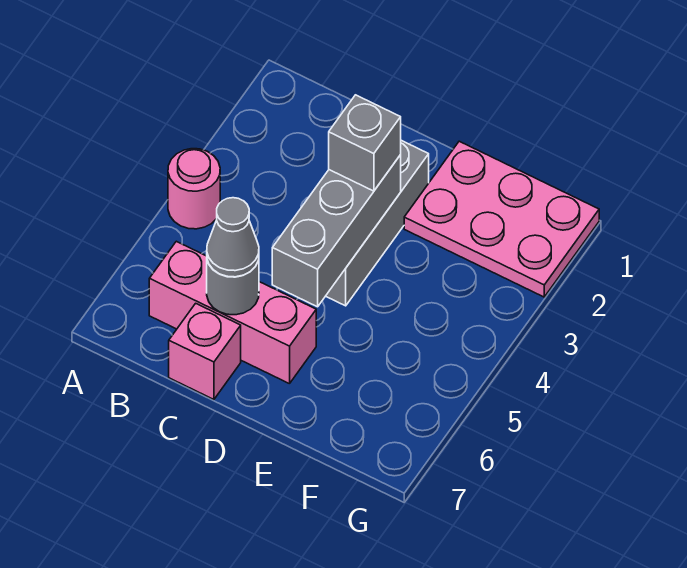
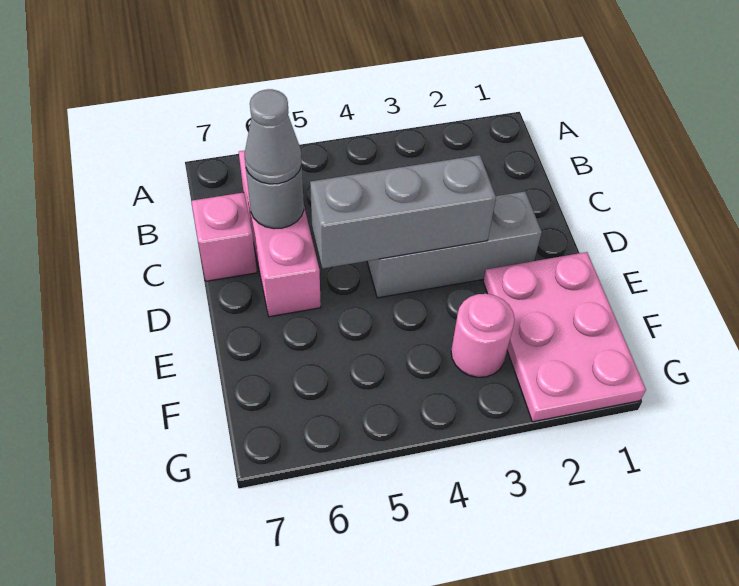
pink round brick A4 level 1 -> pink round brick F3 level 1
grey brick D3 level 3 -> none

